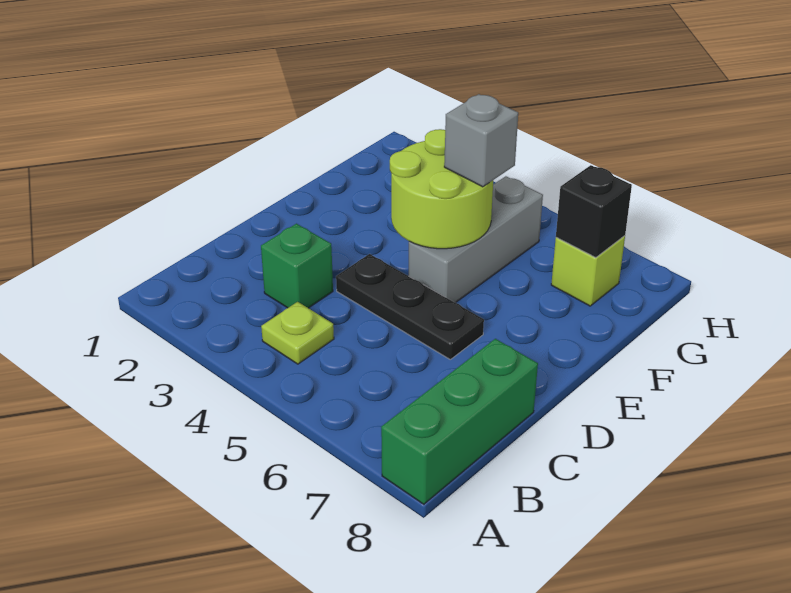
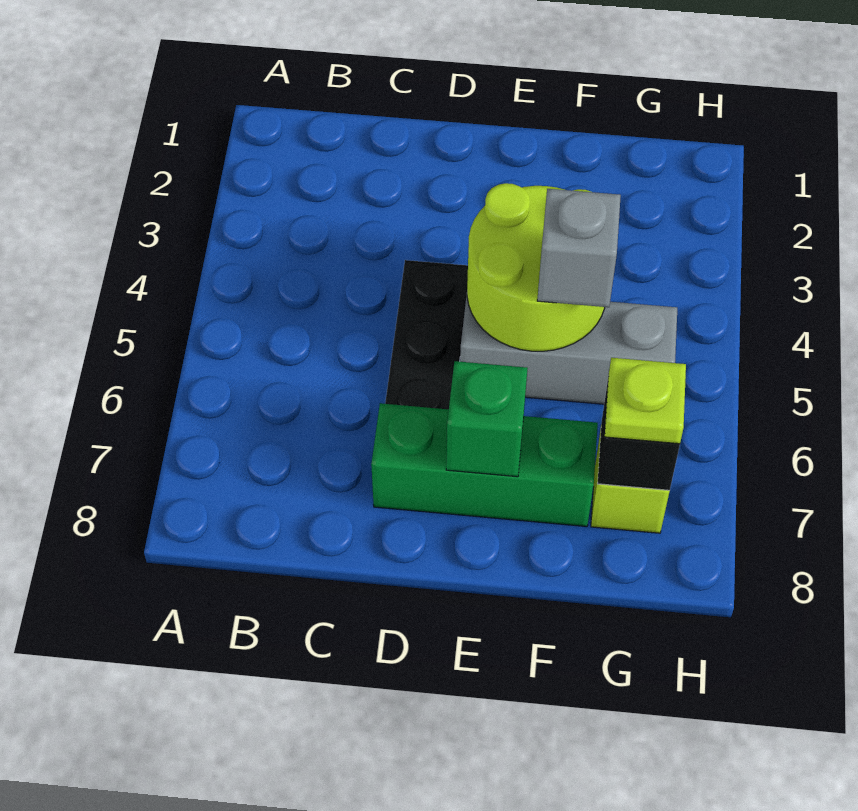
green brick A8:C8 level 1 -> green brick D7:F7 level 1
lime plate B4 level 1 -> lime plate G7 level 3
green brick C3 level 1 -> green brick E7 level 2

